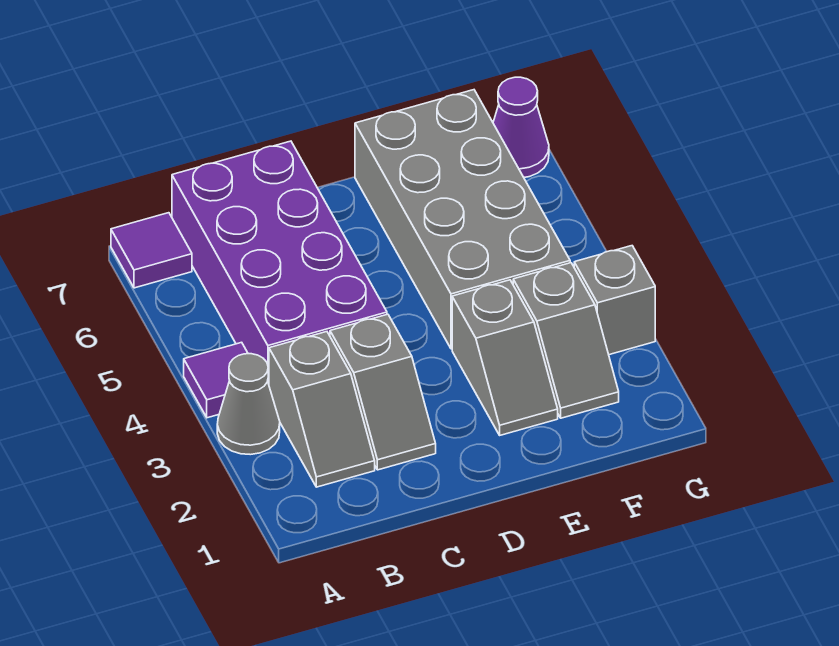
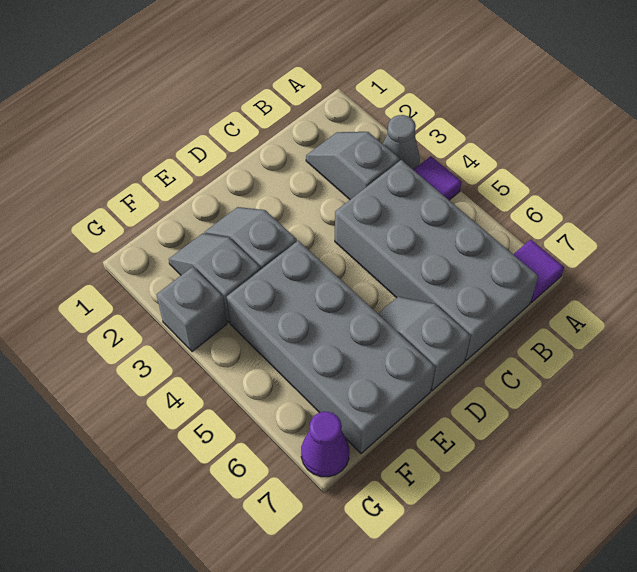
purple brick B4:C7 level 1 -> grey brick B4:C7 level 1
grey slope C2:C3 level 1 top 3 -> grey slope D6:D7 level 1 top 7

